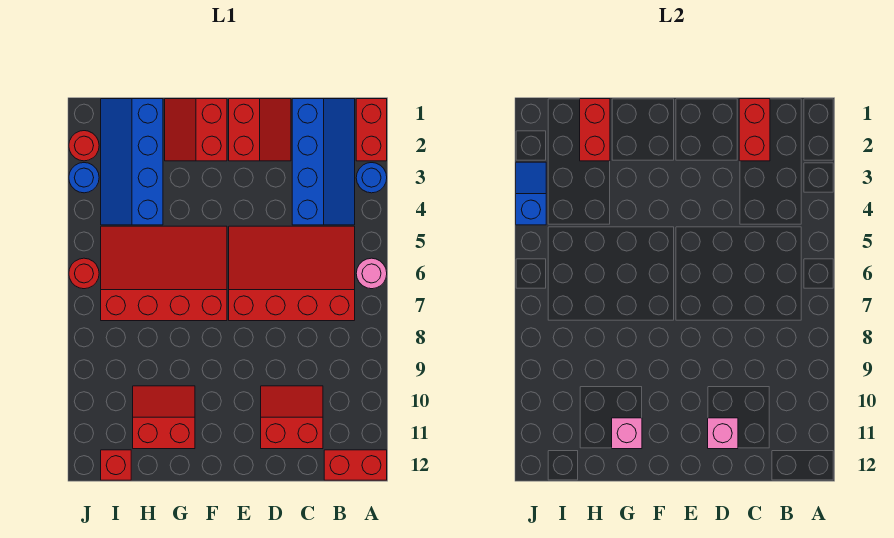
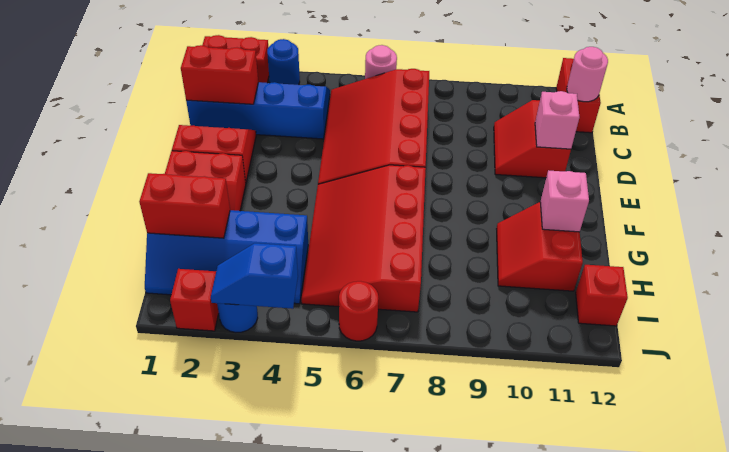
none -> pink round brick B12 level 2
red round brick J2 level 1 -> red brick J2 level 1

